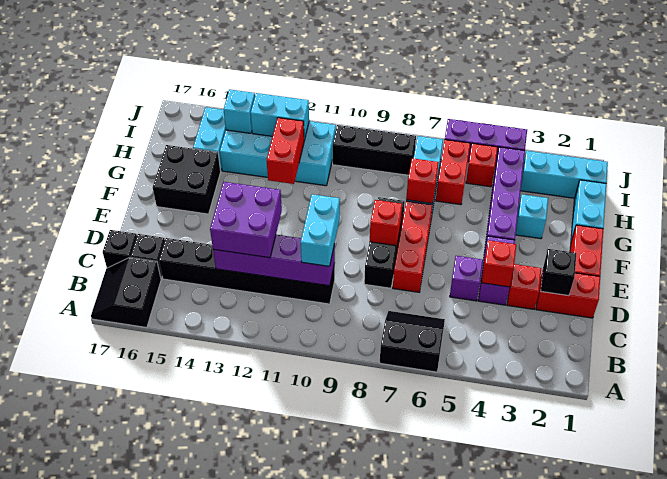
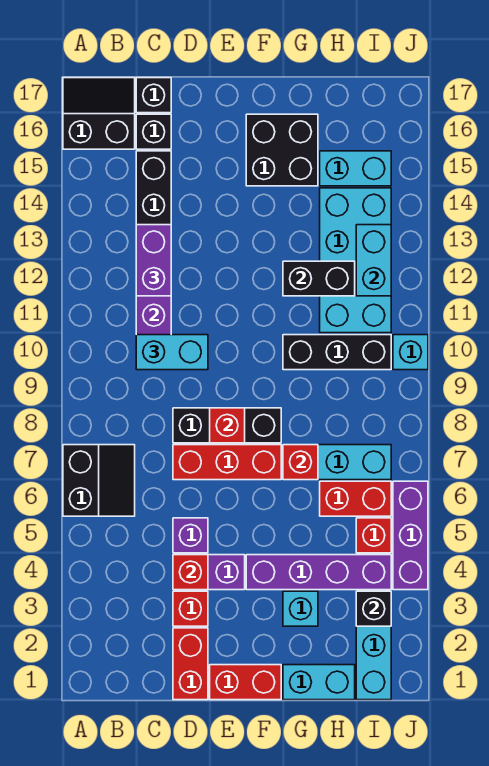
purple brick C12:D13 level 3 -> purple brick C12:C13 level 3
black brick D2 level 2 -> black brick I3 level 2
red brick G12:H12 level 2 -> black brick G12:H12 level 2
black brick I8:I10 level 1 -> black brick G10:I10 level 1
cyan brick I14 level 2 -> cyan brick J10 level 1

